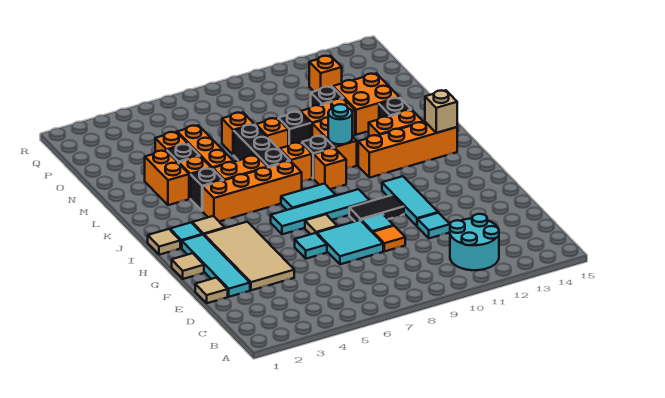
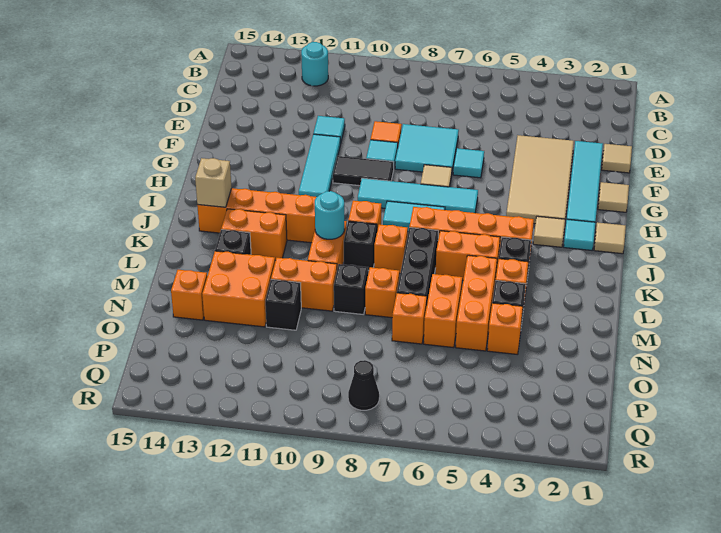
cyan round brick B11:C12 level 1 -> cyan round brick B12 level 1
orange brick L3:M3 level 1 -> orange brick M6:N6 level 1
orange brick P12 level 1 -> orange brick N14 level 1
none -> black cone Q8 level 1

